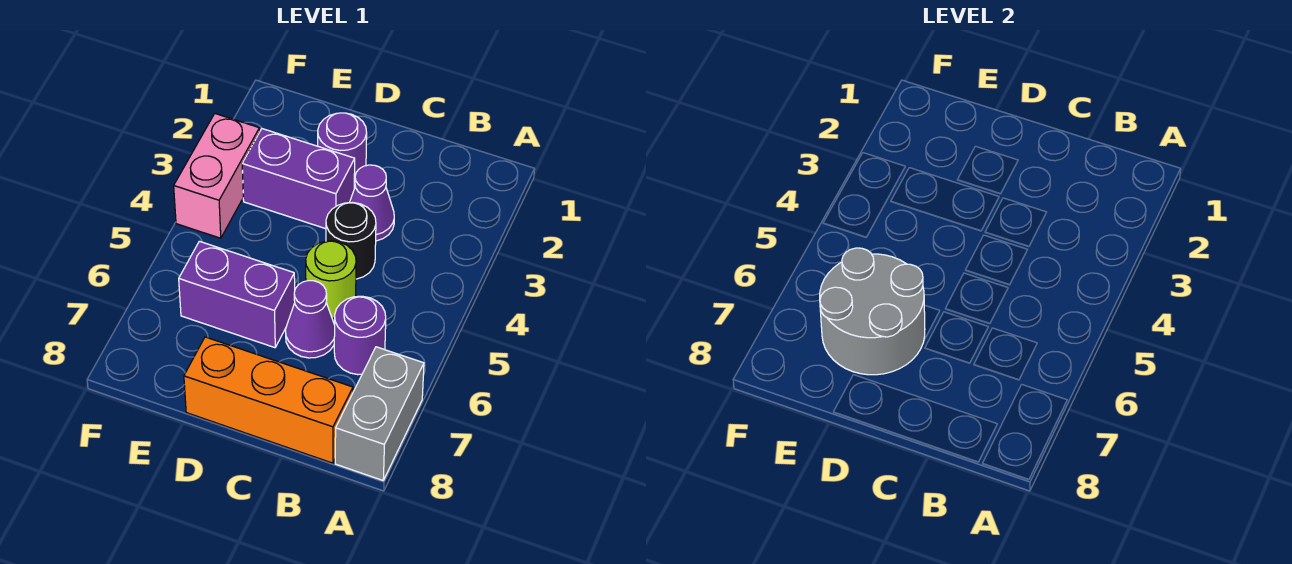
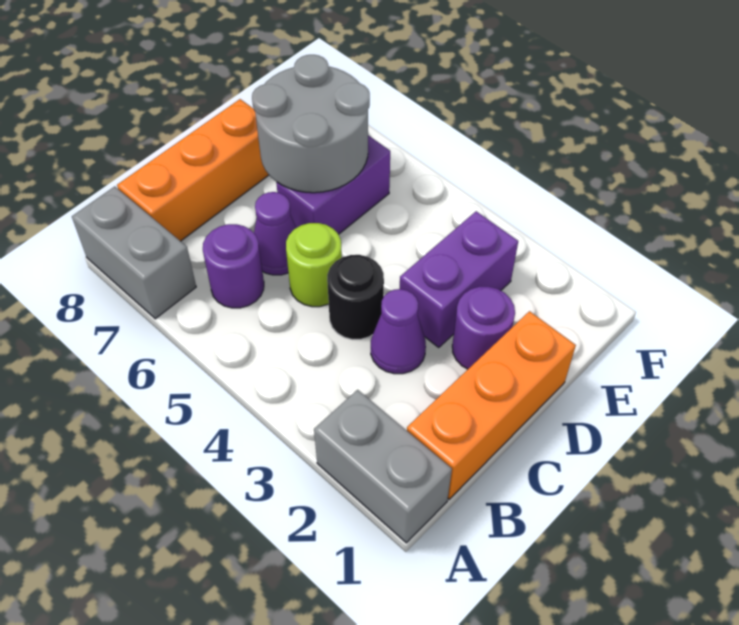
none -> grey brick A1:A2 level 1
none -> orange brick B1:D1 level 1
pink brick F3:F4 level 1 -> none

